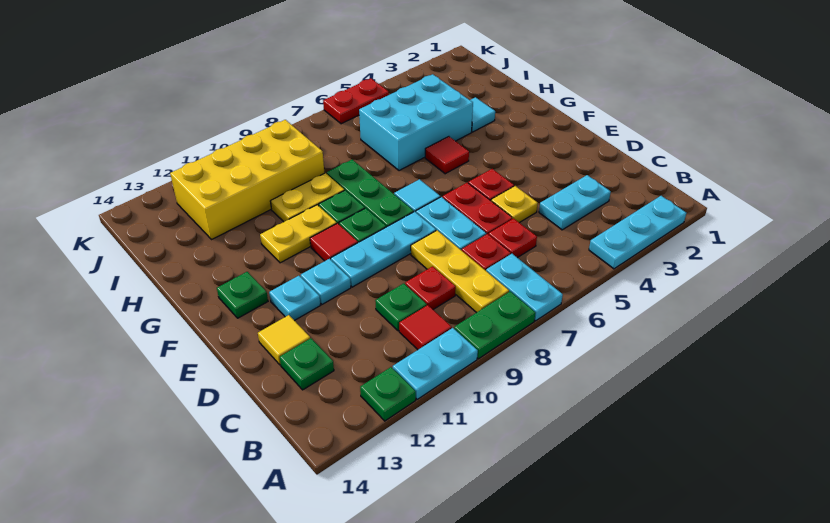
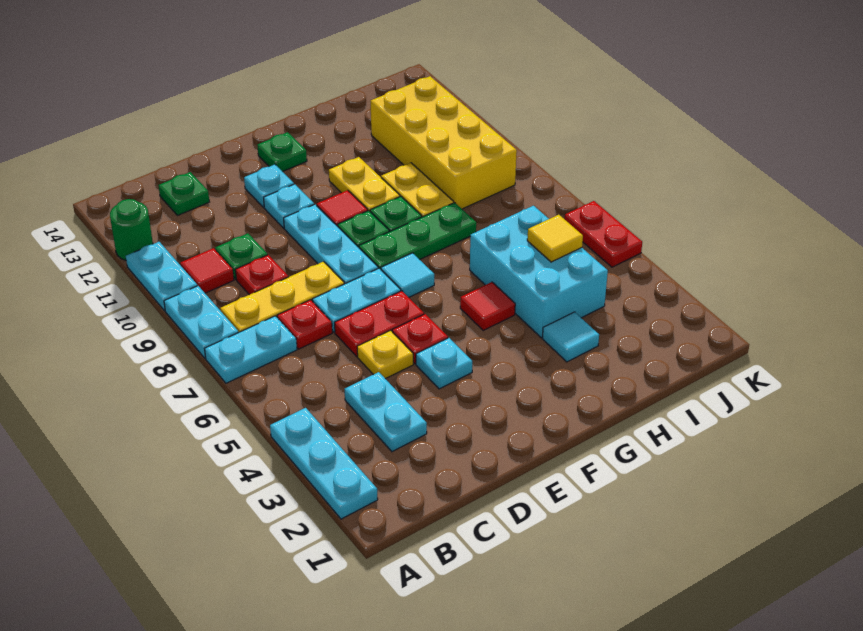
green plate A8:A9 level 1 -> cyan plate A8:A9 level 1
green plate A12 level 1 -> green round brick A12 level 1
red plate C6 level 1 -> none
yellow tile D13 level 1 -> yellow tile I5 level 2
none -> cyan plate E4 level 1

